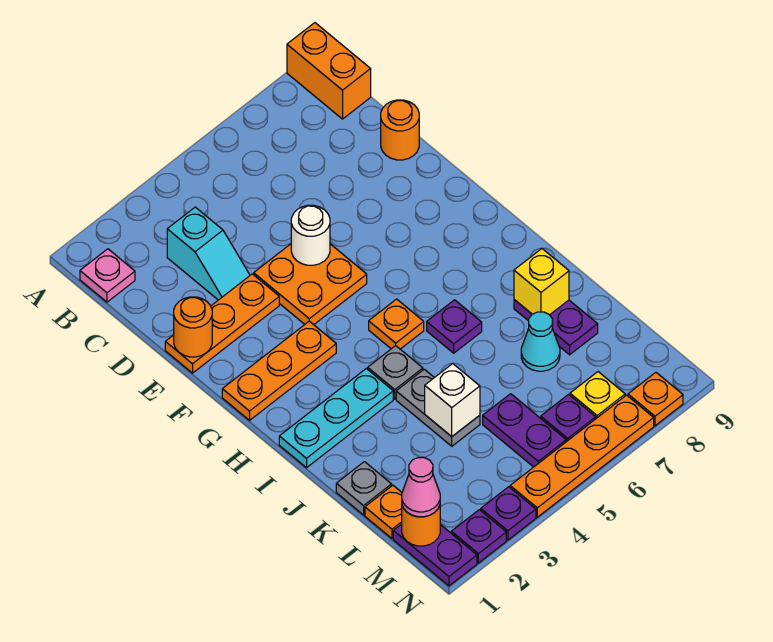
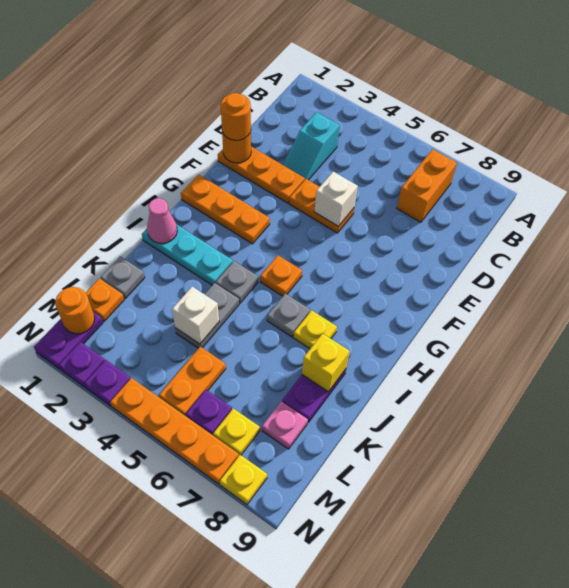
orange brick A9:B9 level 1 -> orange brick B7:C7 level 1
pink plate B1 level 1 -> pink plate L8 level 1
orange round brick D9 level 1 -> orange round brick E1 level 3
orange plate E4:F5 level 1 -> orange plate E4:E5 level 1
white round brick E5 level 2 -> white brick E5 level 2
purple plate I6 level 1 -> grey plate I6 level 1
none -> yellow plate I7 level 1
cyan cone K7 level 1 -> none
purple plate L5:M5 level 1 -> orange plate L5:M5 level 1
pink cone M1 level 3 -> pink cone I1 level 2
orange plate N8 level 1 -> yellow plate N8 level 1

